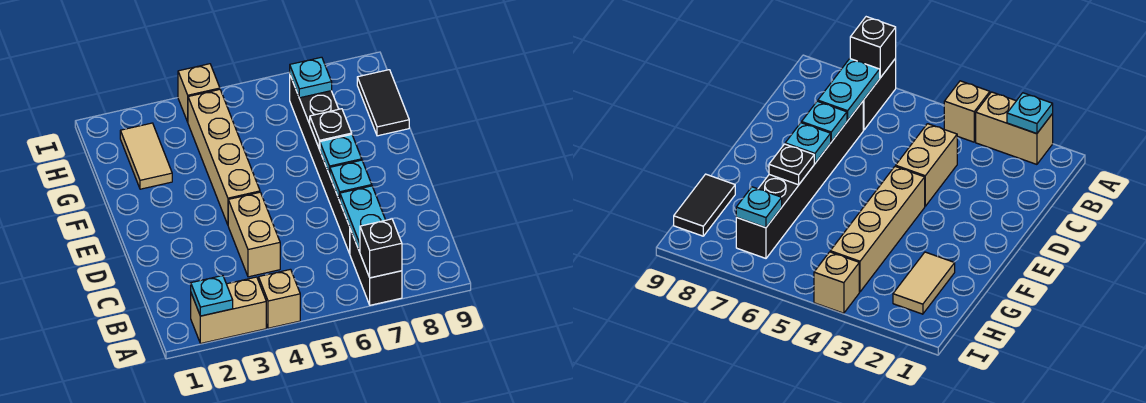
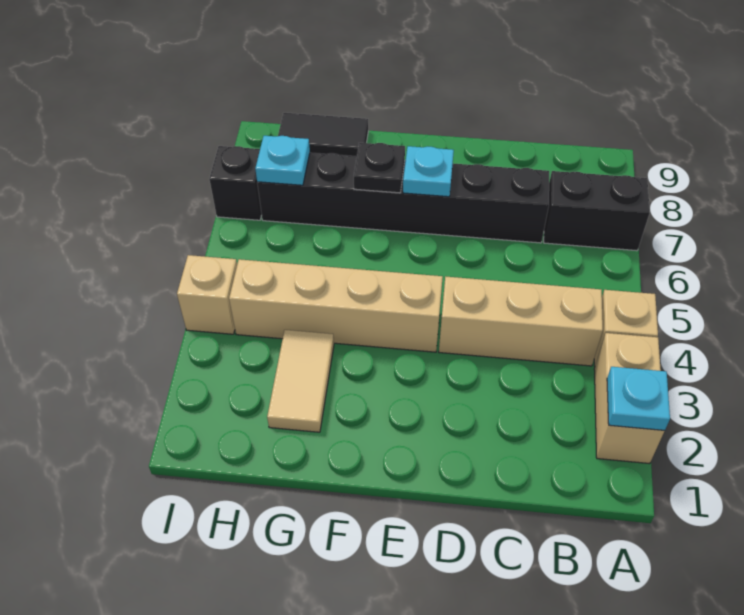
black brick A7 level 2 -> black brick I7 level 1
cyan plate B7:C7 level 2 -> none
tan brick C4:D4 level 1 -> tan brick B4:D4 level 1
cyan plate D7 level 2 -> none
tan tile G2:H2 level 1 -> tan tile G2:G3 level 1

